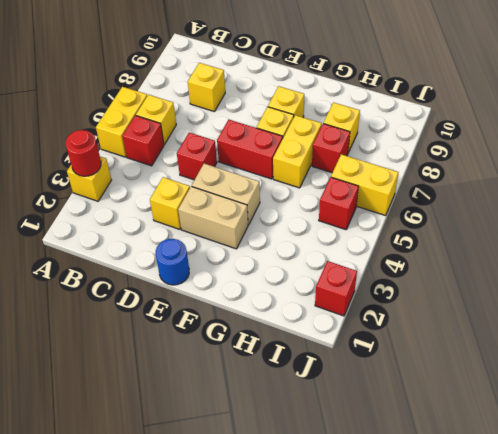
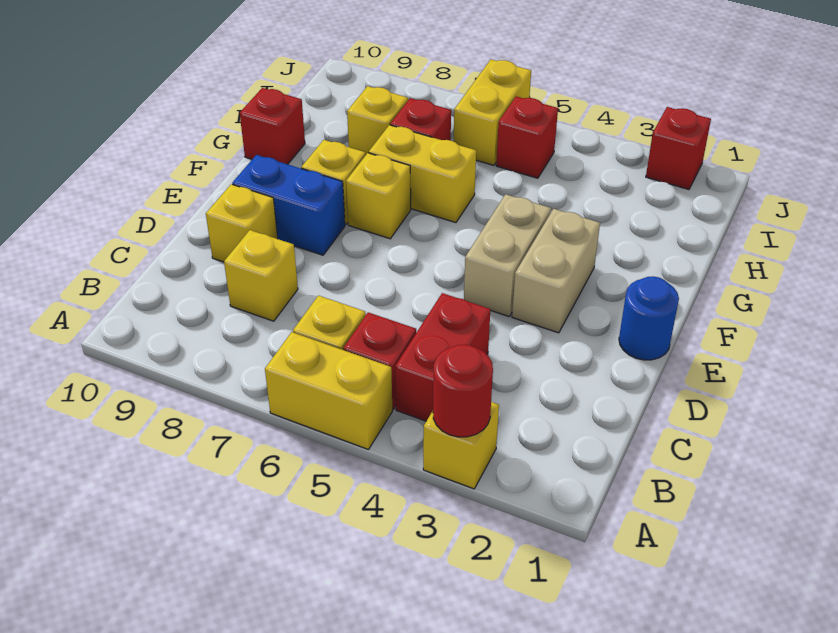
yellow brick D3 level 1 -> yellow brick D9 level 1
red brick D5 level 1 -> red brick G10 level 1
red brick E6:F6 level 1 -> red brick B4:C4 level 1
none -> blue brick E8:E9 level 1

